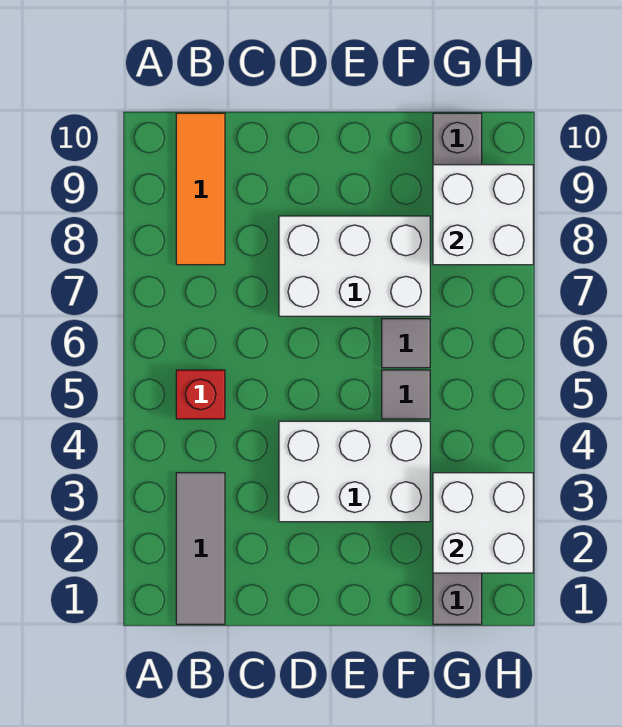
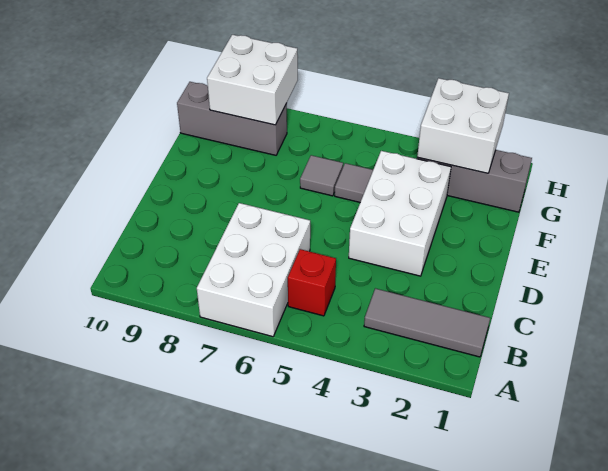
orange tile B8:B10 level 1 -> none
white brick D7:F8 level 1 -> white brick A6:C7 level 1

